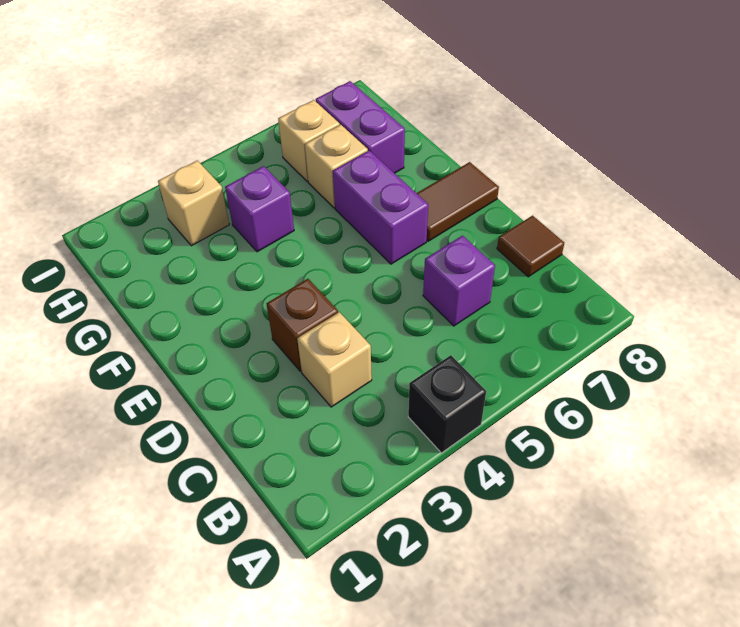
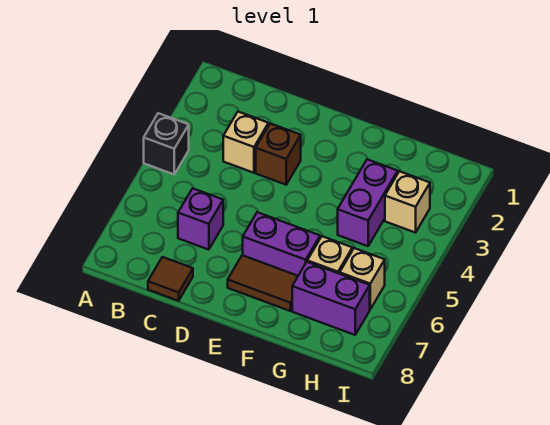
brown tile E7:E8 level 1 -> brown tile E7:F7 level 1
purple brick G4 level 1 -> purple brick G3:G4 level 1

